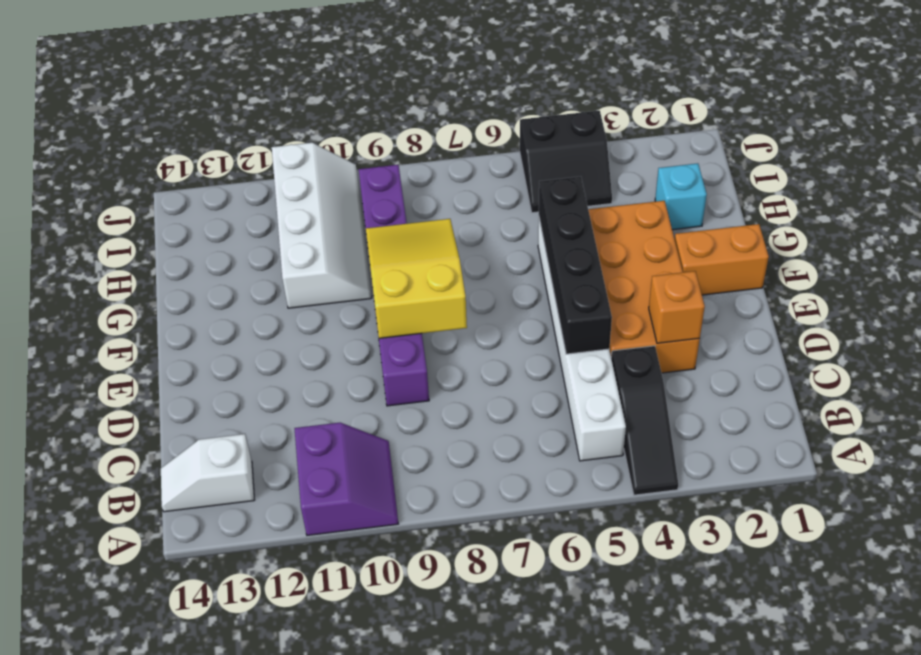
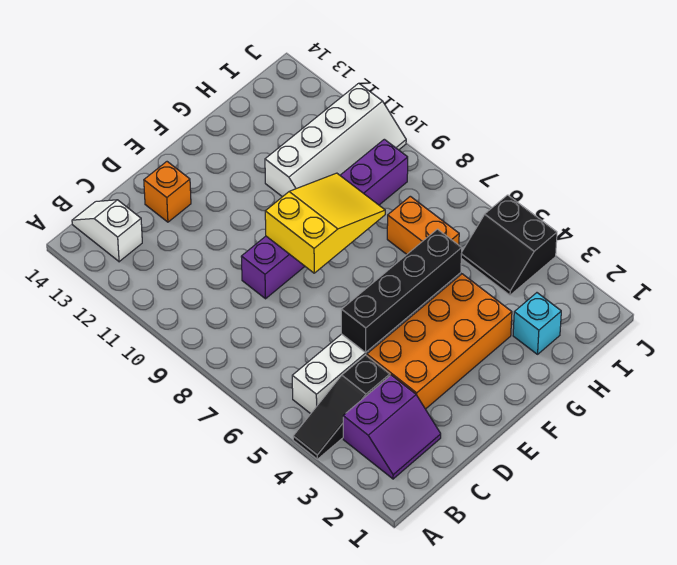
purple slope A10:B11 level 1 top 11 -> purple slope B2:C3 level 1 top 3
orange brick D3 level 2 -> orange brick D13 level 1
orange brick F1:F2 level 1 -> orange brick H6:H7 level 1

